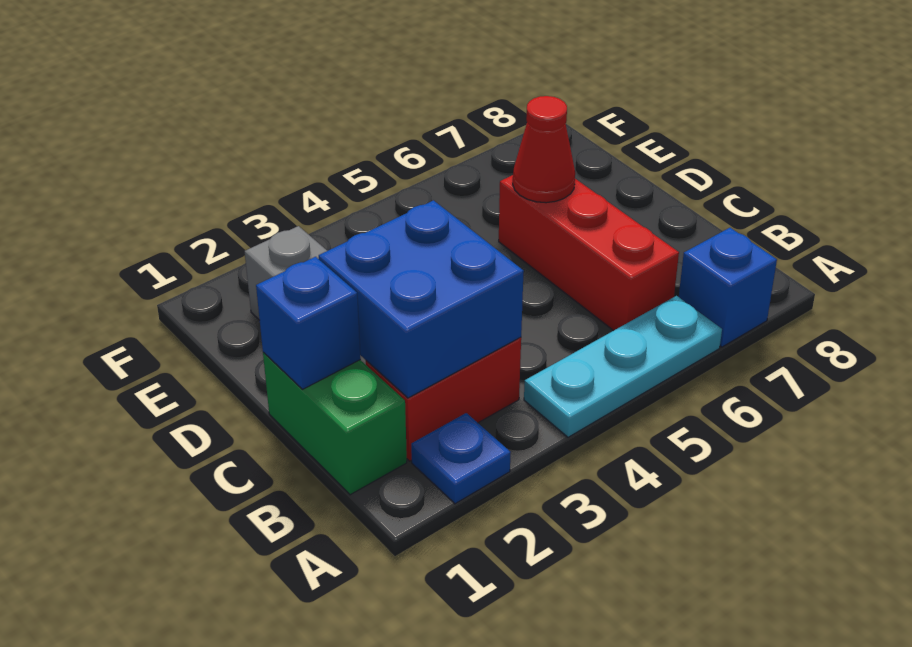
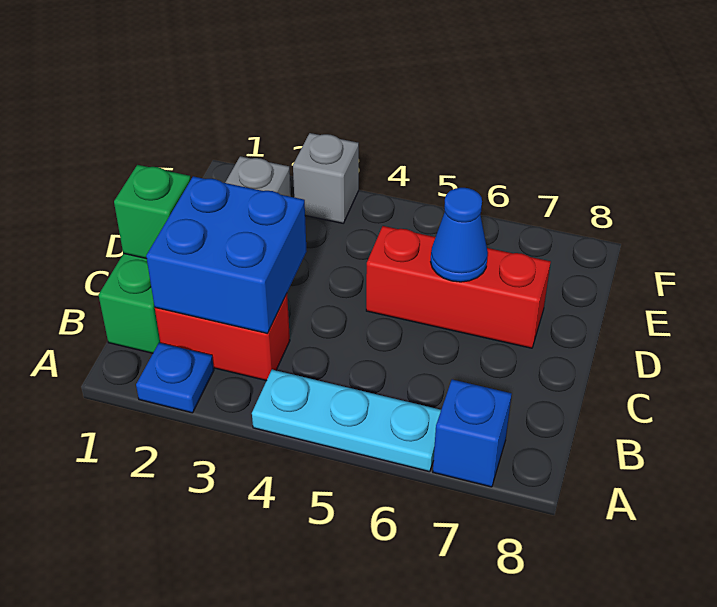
red brick B6:D6 level 1 -> red brick D5:D7 level 1
blue brick C1 level 2 -> green brick C1 level 2
red cone D6 level 2 -> blue cone D6 level 2
none -> grey brick F3 level 1

